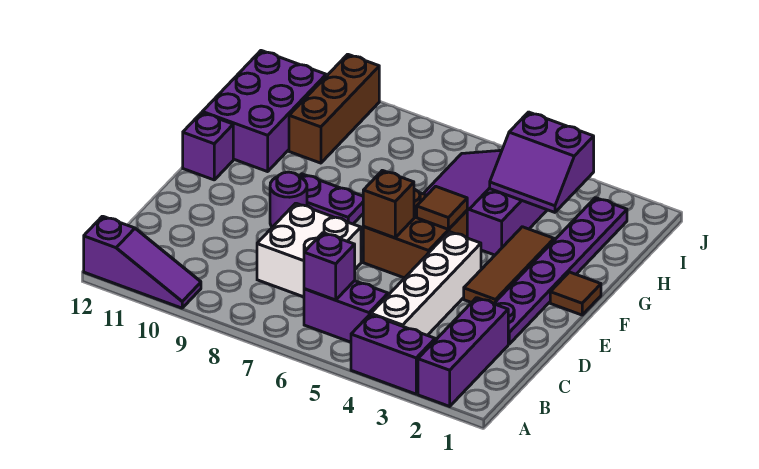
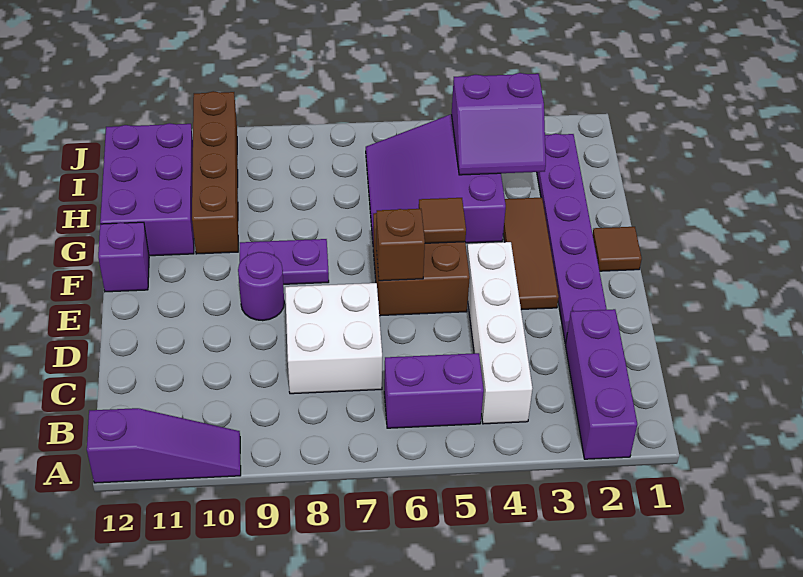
purple brick A3:A4 level 1 -> none
purple brick B6 level 2 -> none
brown brick H10:J10 level 1 -> brown brick G10:J10 level 1

